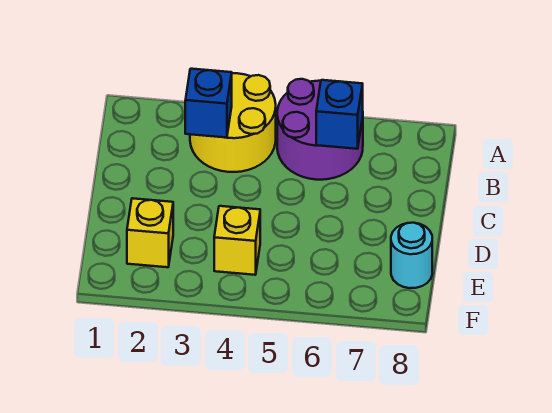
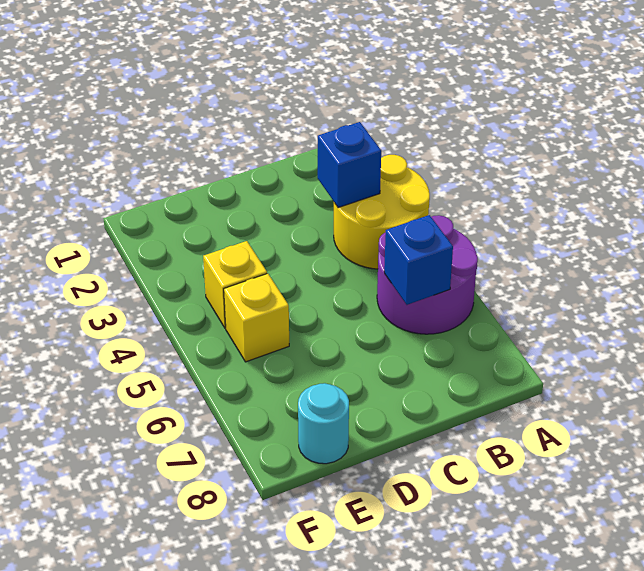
yellow brick E2 level 1 -> yellow brick E5 level 1

